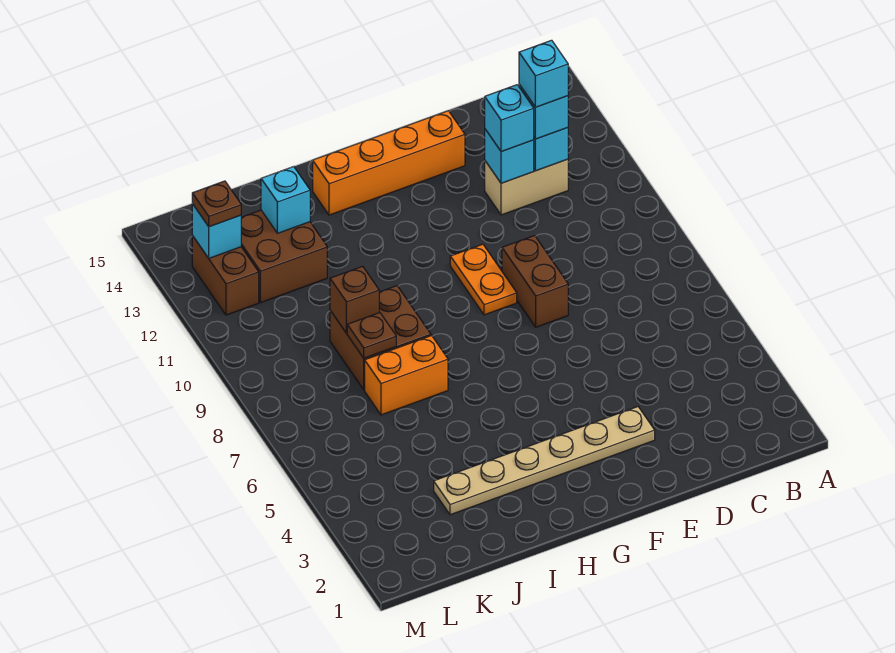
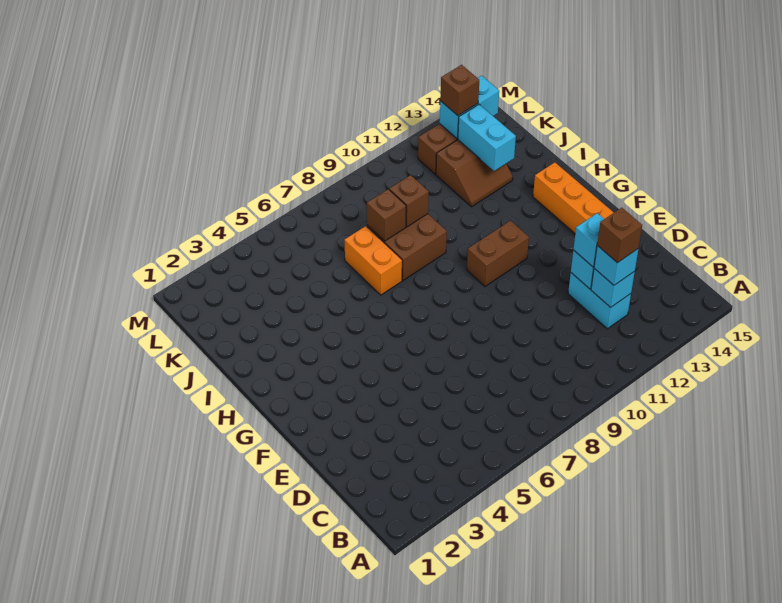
tan brick C12:D12 level 1 -> cyan brick C12:D12 level 1
cyan brick C12 level 4 -> brown brick C12 level 4
tan plate E3:J3 level 1 -> none
brown brick E8:E9 level 1 -> brown brick G10:G11 level 1
orange plate F9:F10 level 1 -> none
brown plate J8 level 2 -> brown brick J8 level 2
brown brick J12:K13 level 1 -> brown slope J12:K13 level 1 top K
cyan brick J13 level 2 -> cyan brick J13:K13 level 2
cyan brick L13 level 2 -> cyan brick L13:L14 level 2
brown plate L13 level 3 -> brown brick L13 level 3

